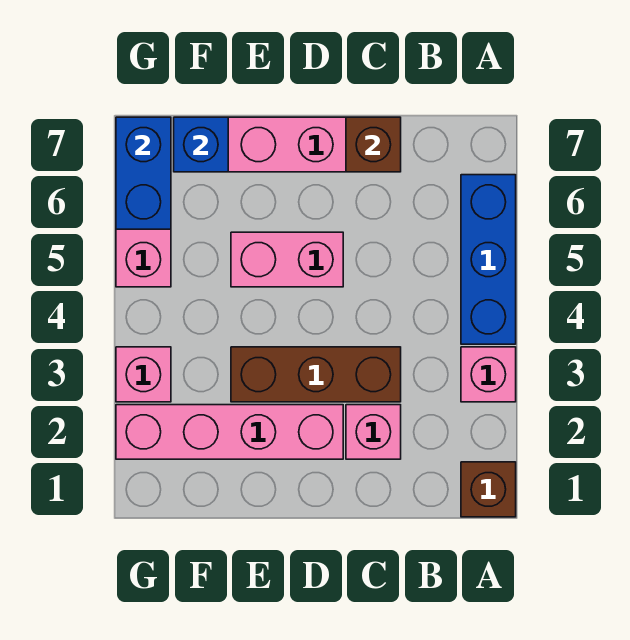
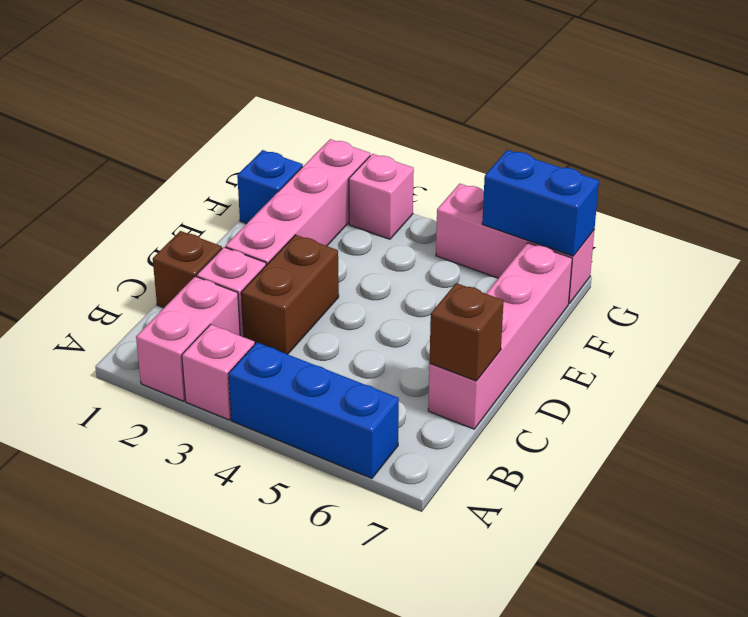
brown brick A1 level 1 -> brown brick C1 level 1
brown brick C3:E3 level 1 -> brown brick C3:D3 level 1
pink brick D5:E5 level 1 -> pink brick A2:B2 level 1
blue brick F7 level 2 -> blue brick F1 level 1

